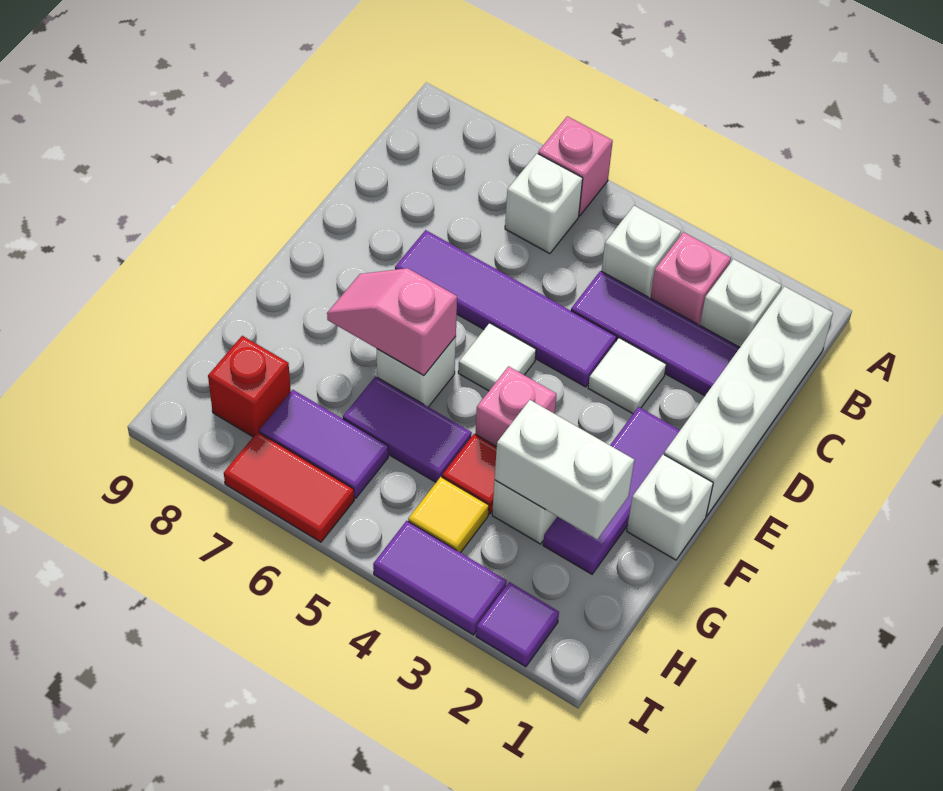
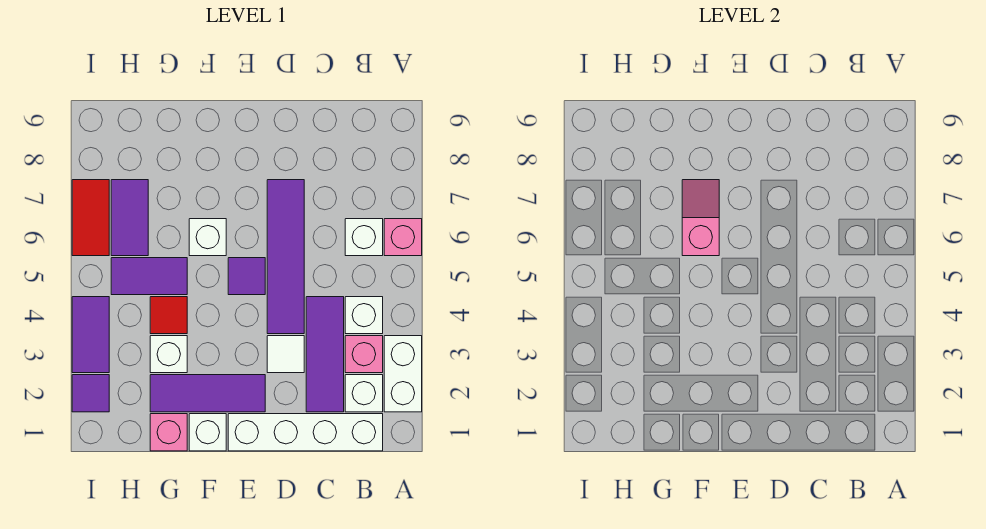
white tile E5 level 1 -> purple tile E5 level 1
pink brick F4 level 1 -> pink brick G1 level 1
white brick G2:G3 level 2 -> white brick A2:A3 level 1
purple tile G5:G6 level 1 -> purple tile G5:H5 level 1
yellow tile H4 level 1 -> none
red brick H8 level 1 -> none

